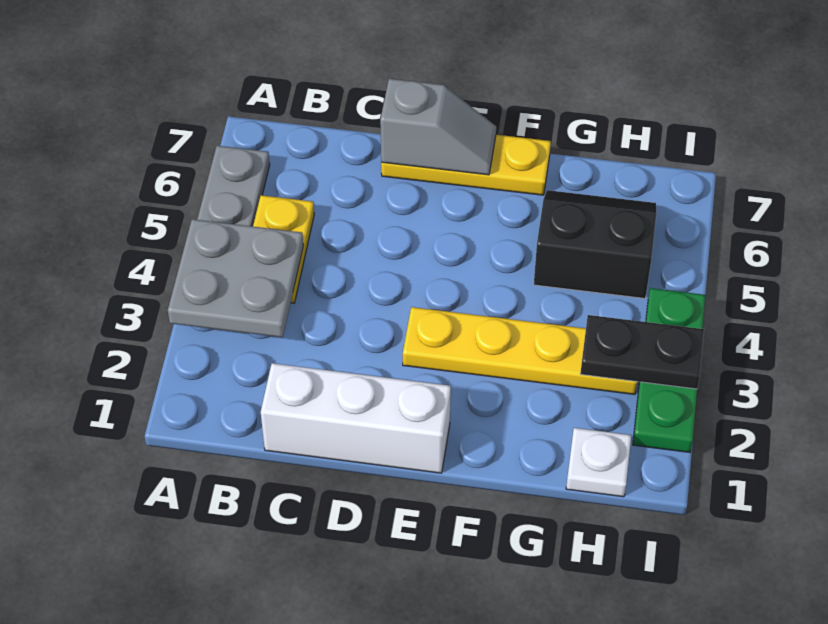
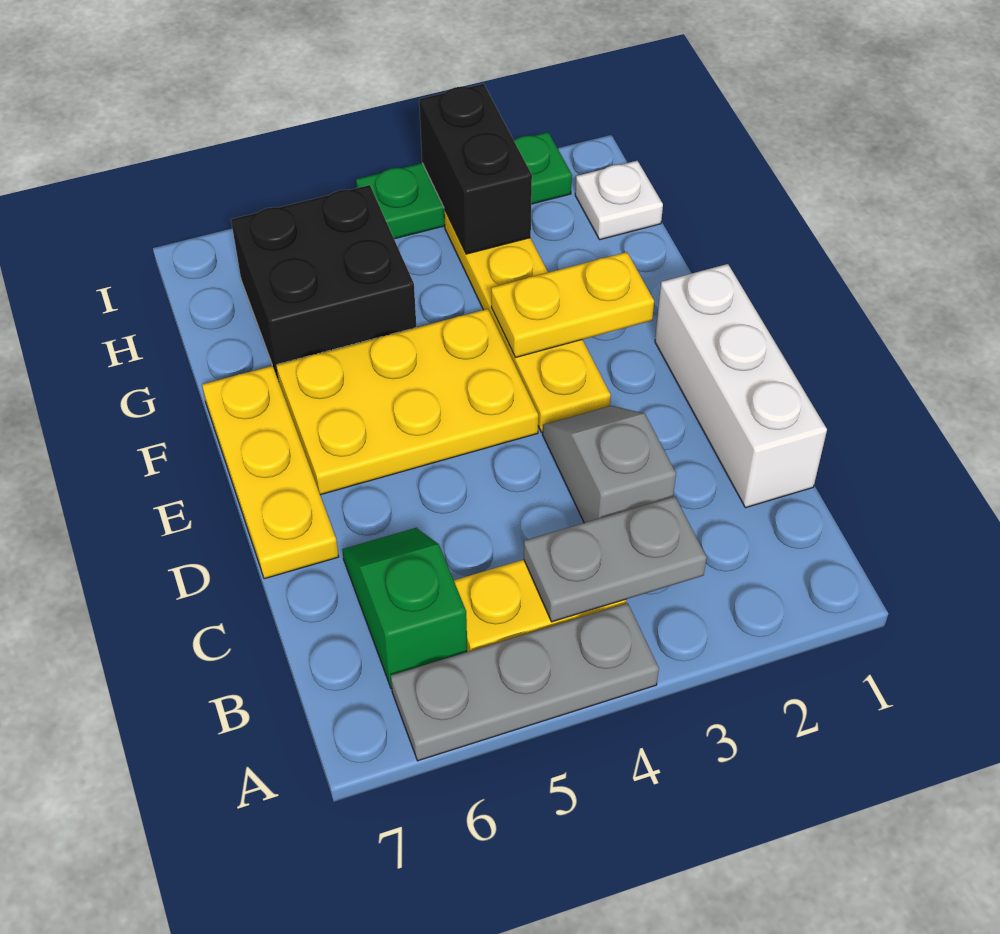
grey plate A3:B4 level 2 -> grey plate B3:B4 level 2
none -> green slope B6:C6 level 1 top B
grey slope D7:E7 level 2 top D -> grey slope C3:D3 level 1 top C
none -> yellow plate E4:F6 level 1
none -> yellow plate F2:F3 level 2
black slope G5:H6 level 1 top 5 -> black brick G5:H6 level 1
black plate H3:I3 level 2 -> black brick H3:I3 level 2

